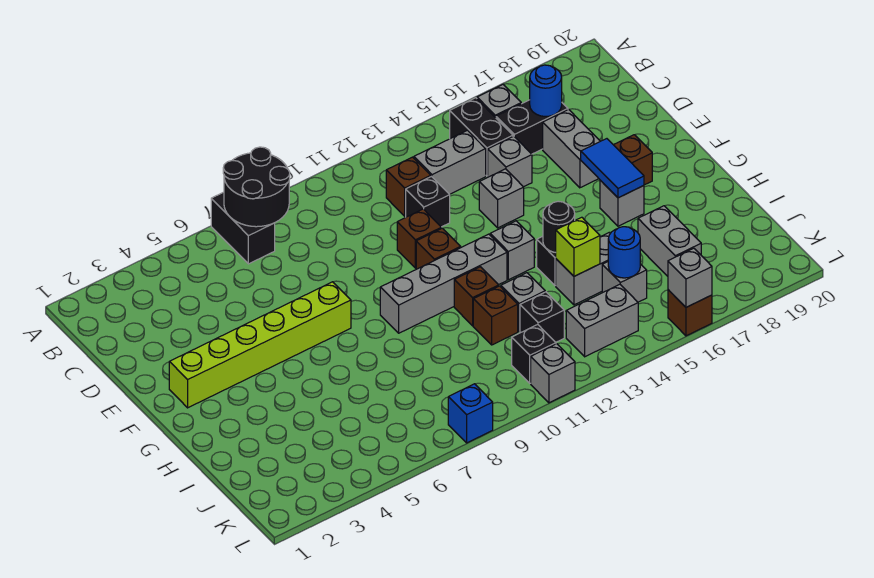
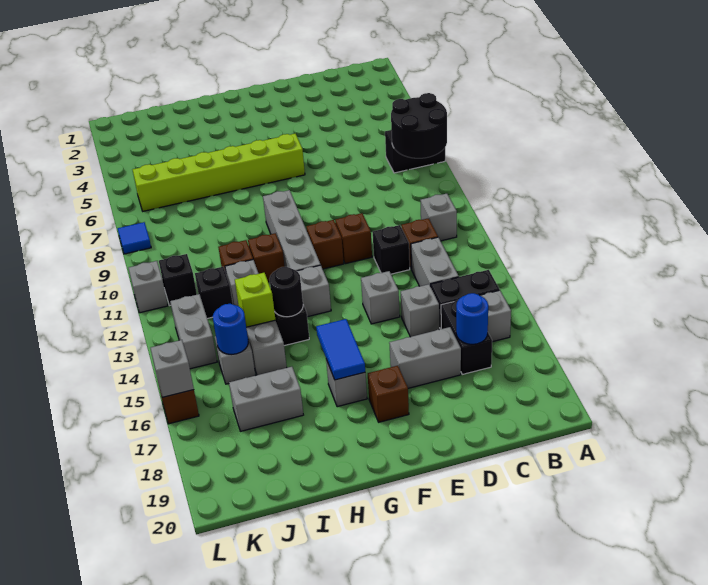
none -> grey brick B11 level 1
lime brick F2:F7 level 1 -> lime brick F6:K6 level 1
blue tile F17:G17 level 2 -> blue tile G16:G17 level 2
blue brick L8 level 1 -> blue tile L8 level 1

